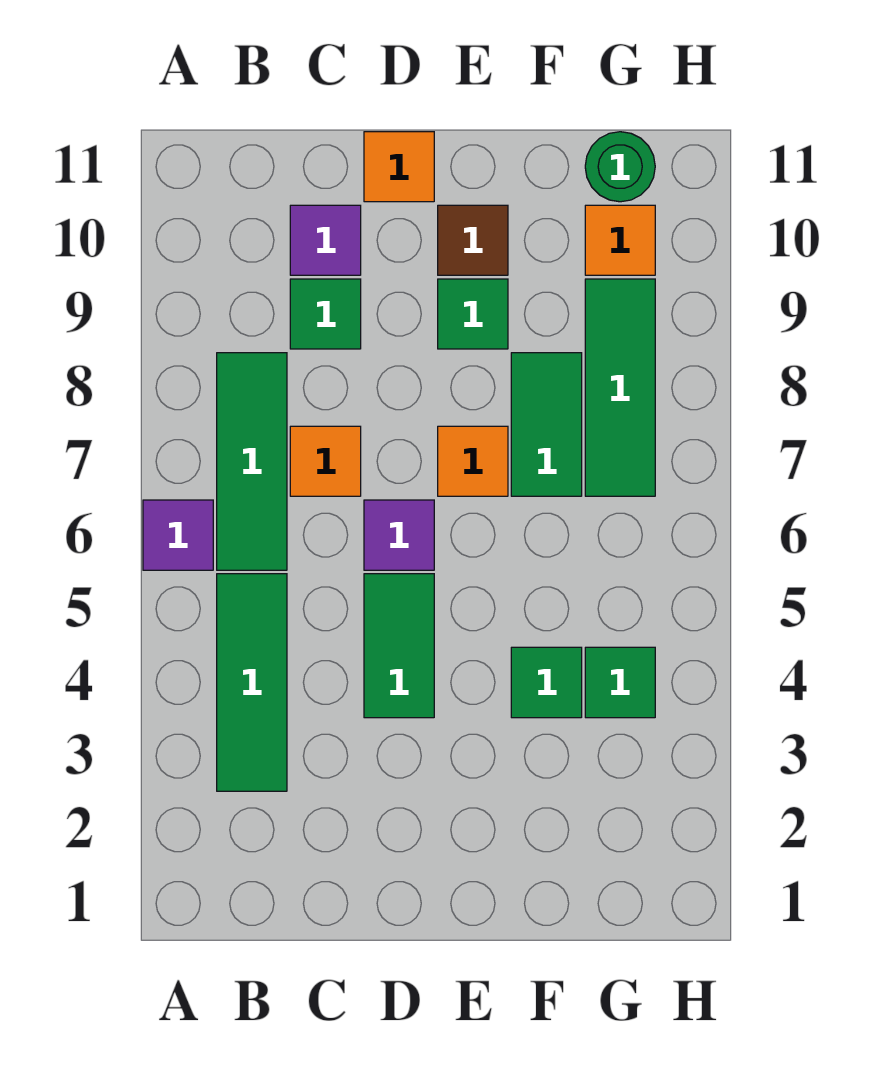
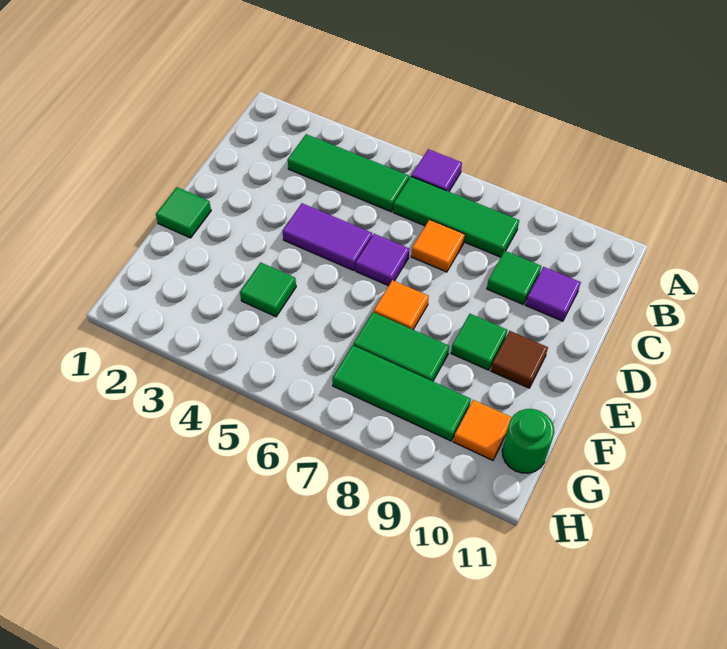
green tile D4:D5 level 1 -> purple tile D4:D5 level 1
orange tile D11 level 1 -> none
green tile G4 level 1 -> green tile E1 level 1

